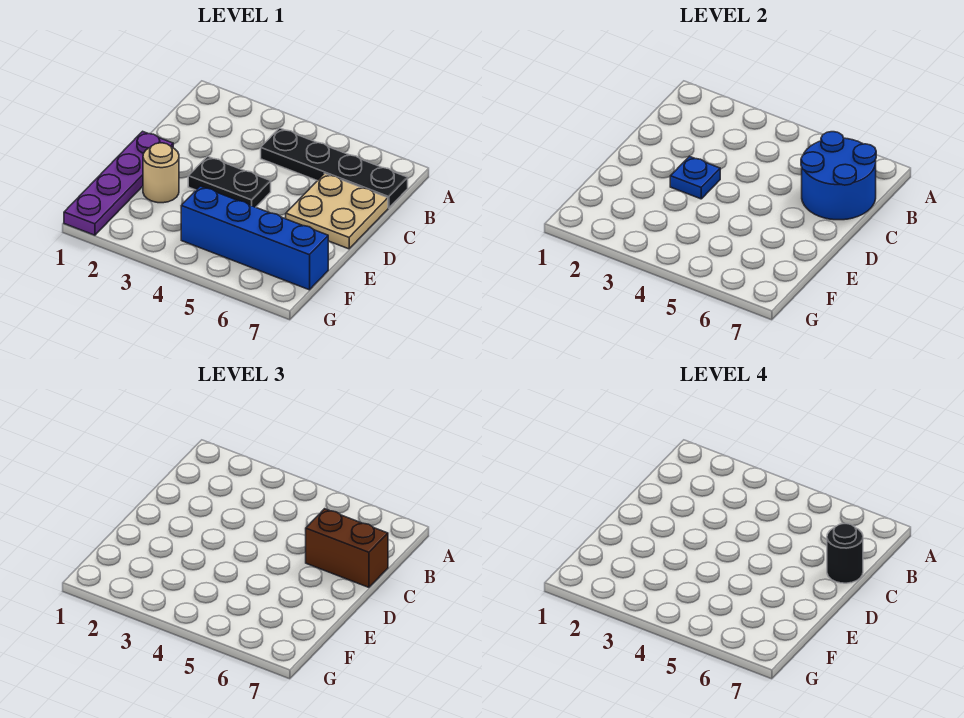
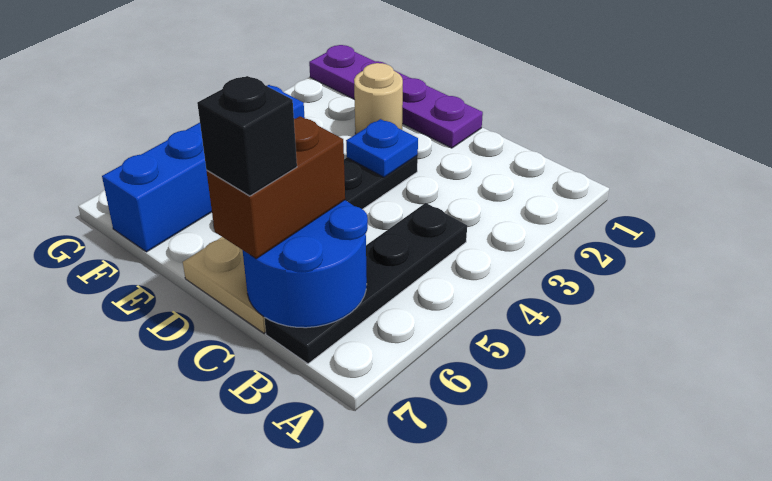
black round brick C7 level 4 -> black brick C7 level 4

